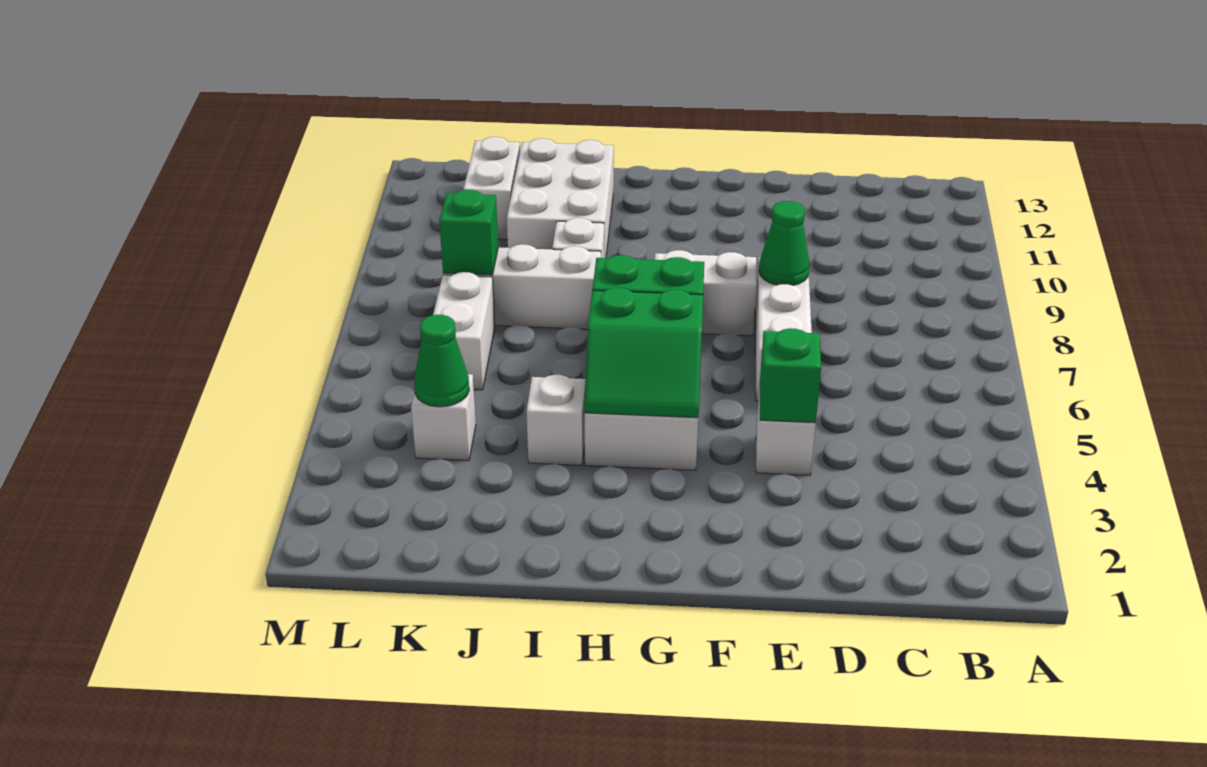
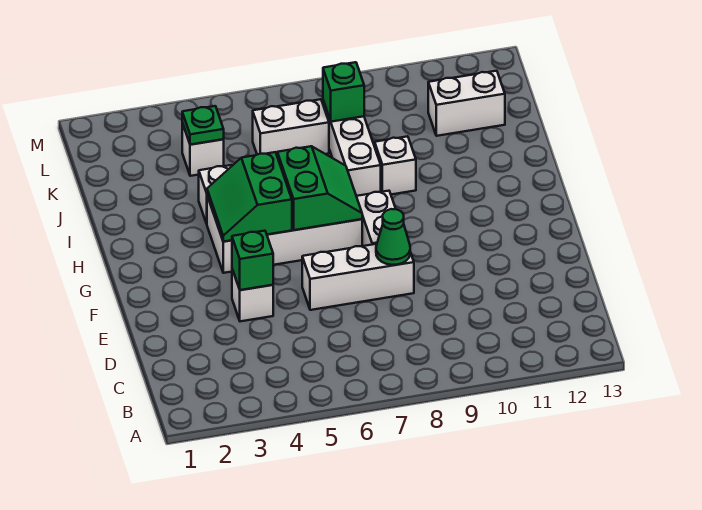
white brick I10:J12 level 1 -> none
green cone K4 level 2 -> green plate K4 level 2

